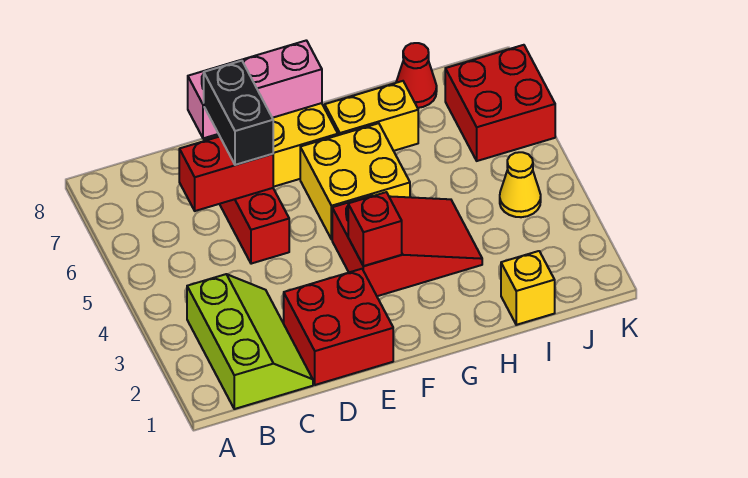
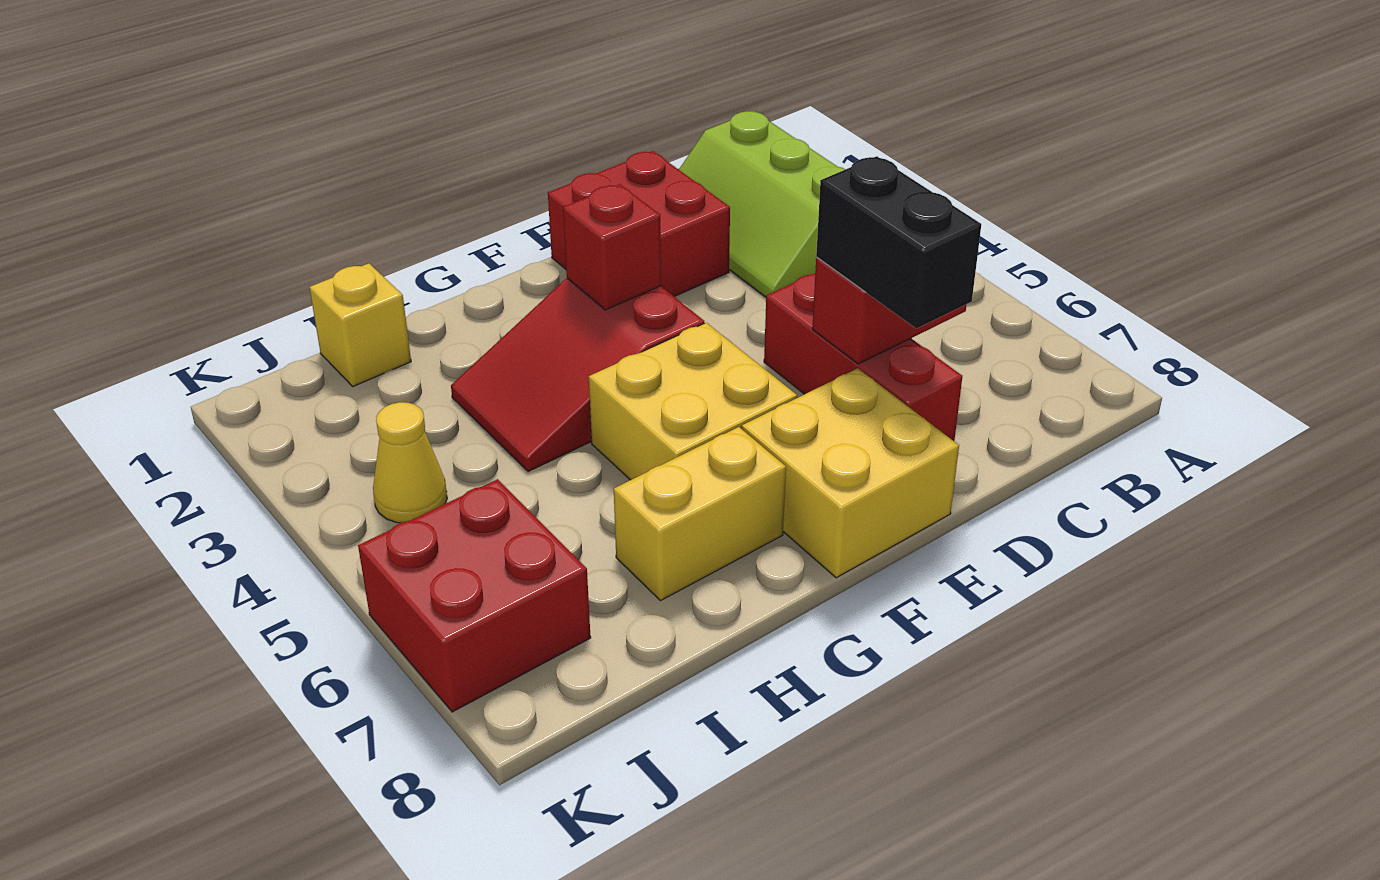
pink brick D8:F8 level 2 -> none
red cone I8 level 1 -> none

